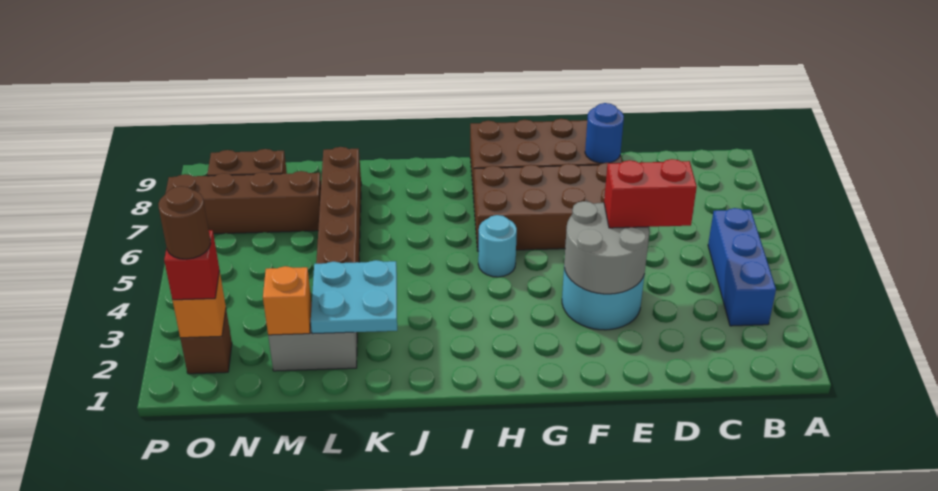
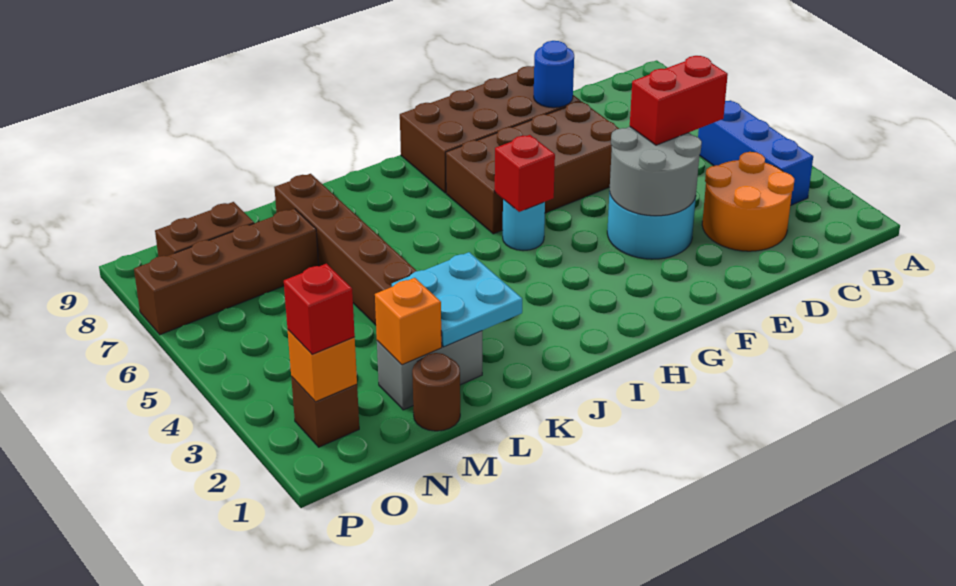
none -> orange round brick C2:D3 level 1
none -> red brick H5 level 2
brown round brick O2 level 4 -> brown round brick M1 level 1

